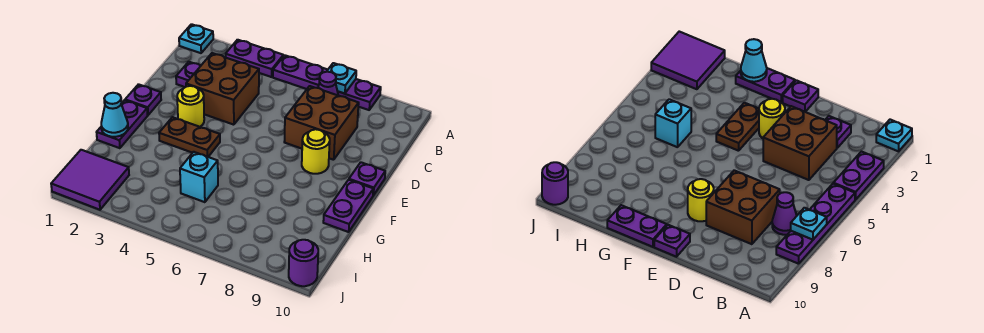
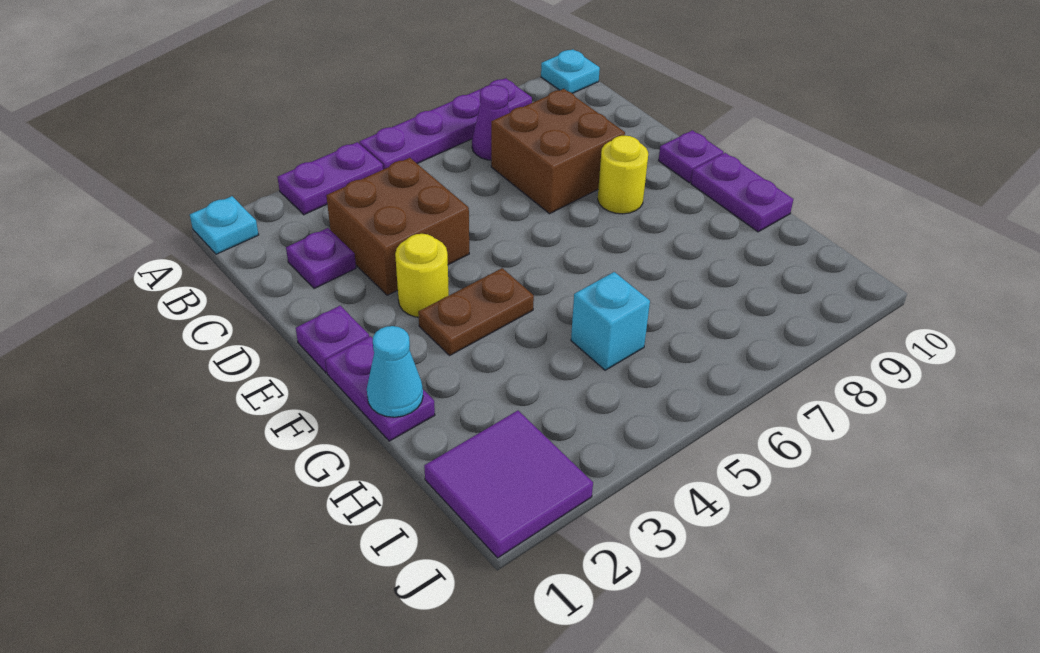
cyan plate A7 level 2 -> cyan plate A10 level 1
purple round brick J10 level 1 -> none

